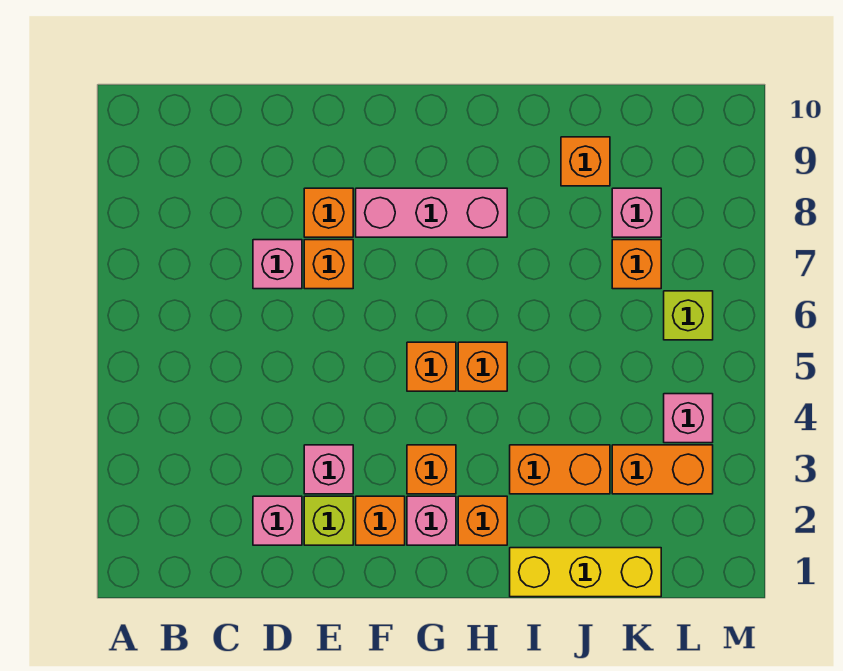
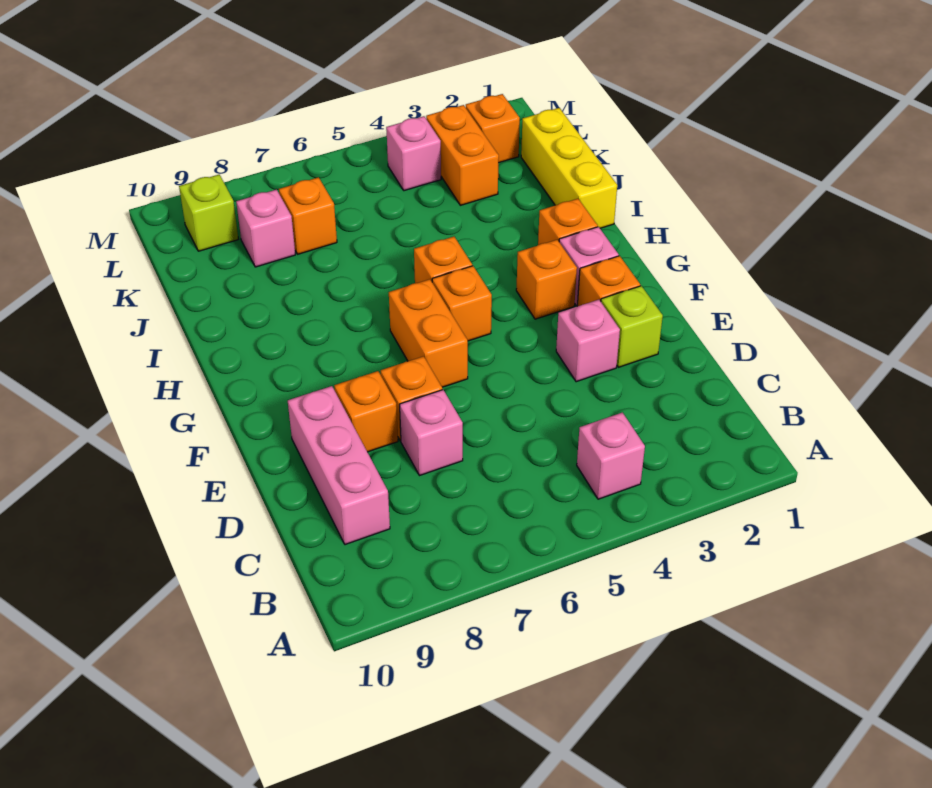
pink brick D2 level 1 -> pink brick B4 level 1
pink brick F8:H8 level 1 -> pink brick C9:E9 level 1
orange brick I3:J3 level 1 -> orange brick F6:G6 level 1
orange brick J9 level 1 -> orange brick L2 level 1
lime brick L6 level 1 -> lime brick L9 level 1

